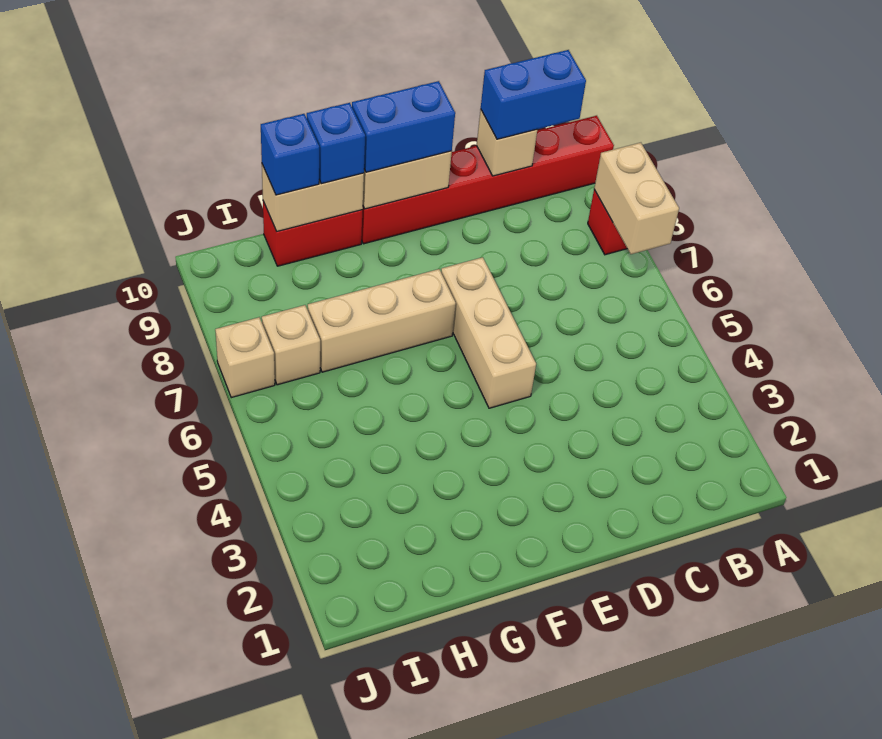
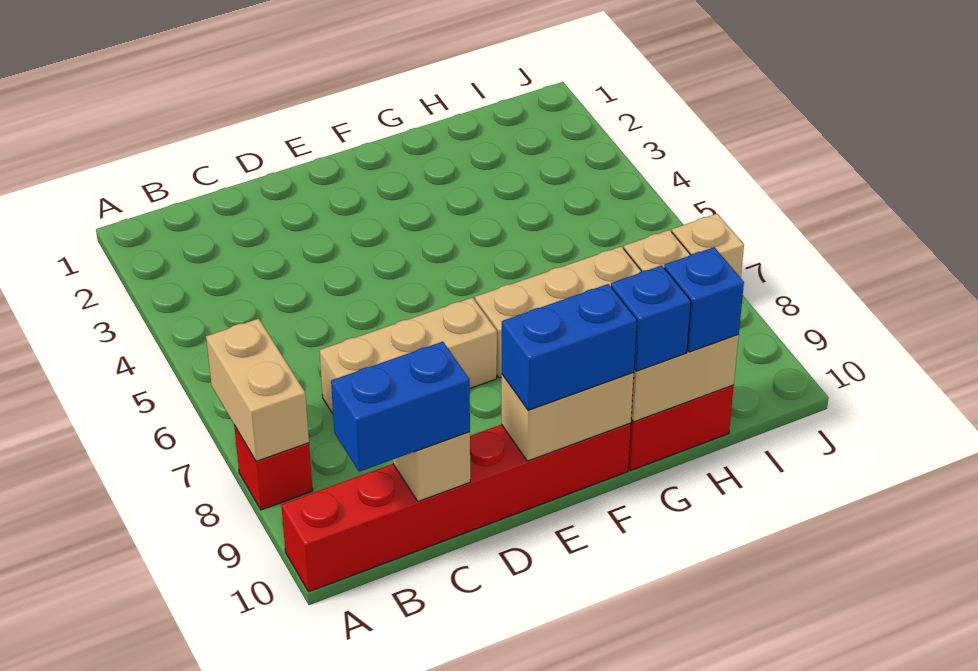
tan brick E5:E7 level 1 -> tan brick C7:E7 level 1

